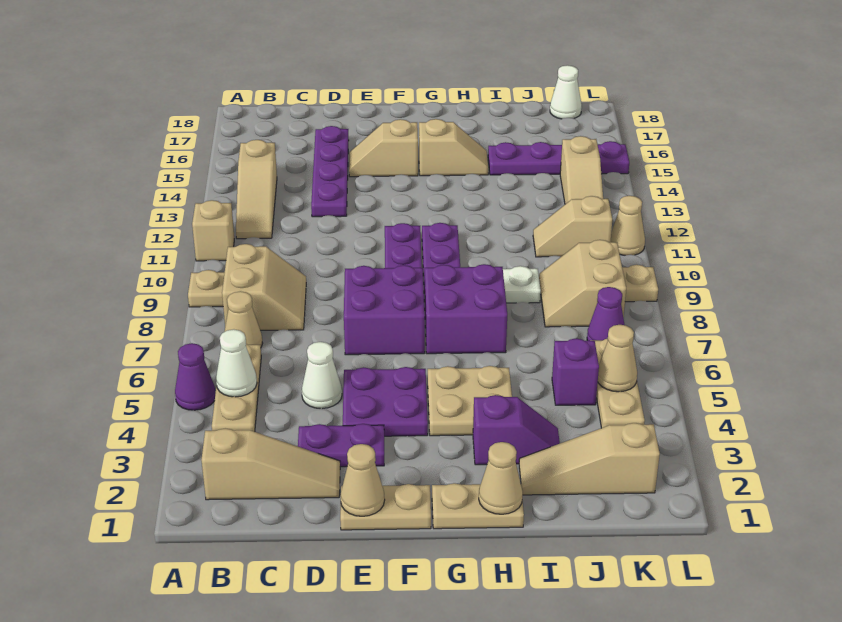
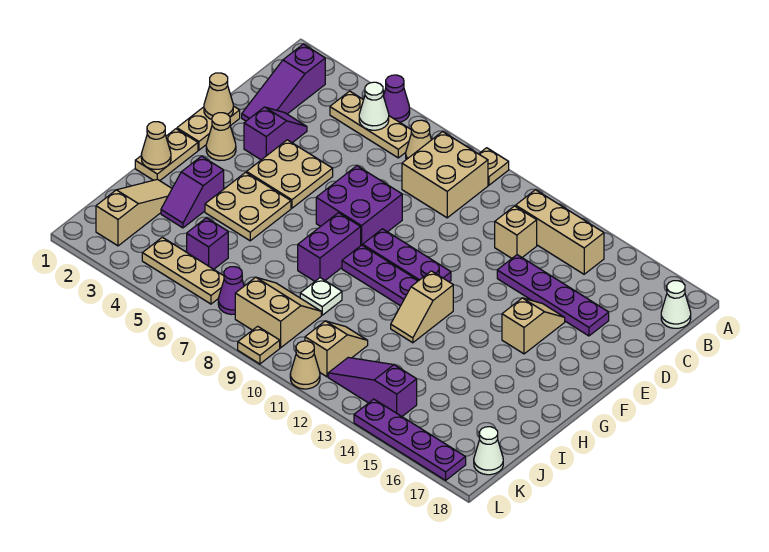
tan brick A11 level 1 -> tan brick C12 level 1
tan slope B2:D2 level 1 top B -> purple slope B2:D2 level 1 top B
tan slope B8:C9 level 1 top B -> tan brick B8:C9 level 1
tan slope B12:B14 level 1 top 14 -> tan brick B12:B14 level 1
purple plate D3:E3 level 1 -> purple slope D3:E3 level 1 top E
white cone D5 level 1 -> white cone B18 level 1
purple plate E4:F5 level 1 -> tan plate E4:F5 level 1
purple brick G7:H8 level 1 -> purple brick G8:H8 level 1
tan slope G15:H15 level 1 top G -> tan slope G12:H12 level 1 top G
purple plate I15:L15 level 1 -> purple plate L14:L17 level 1
tan cone K5 level 2 -> tan cone F2 level 1
tan slope K12:K14 level 1 top 14 -> purple slope K12:K14 level 1 top 14

